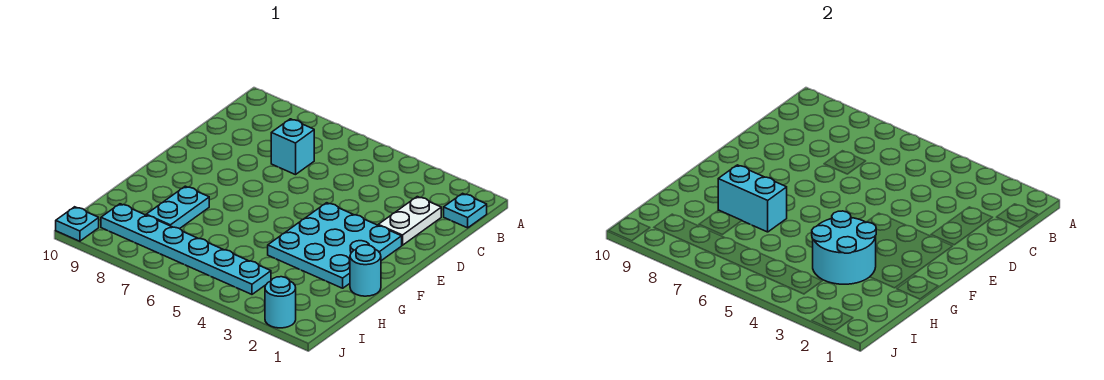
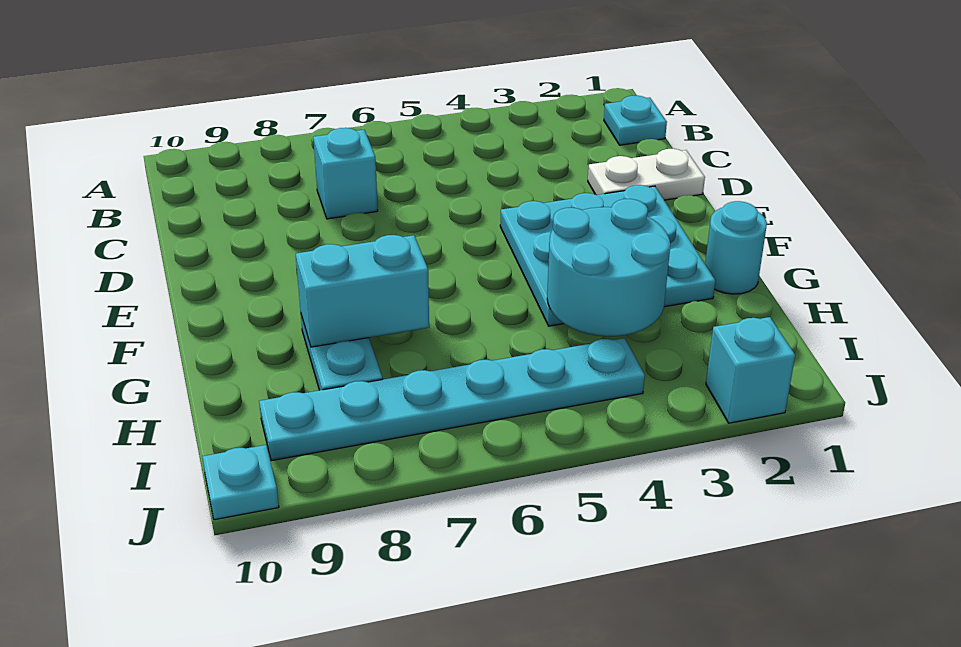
white plate C2:D2 level 1 -> white plate D1:D2 level 1
cyan round brick J2 level 1 -> cyan brick J2 level 1

